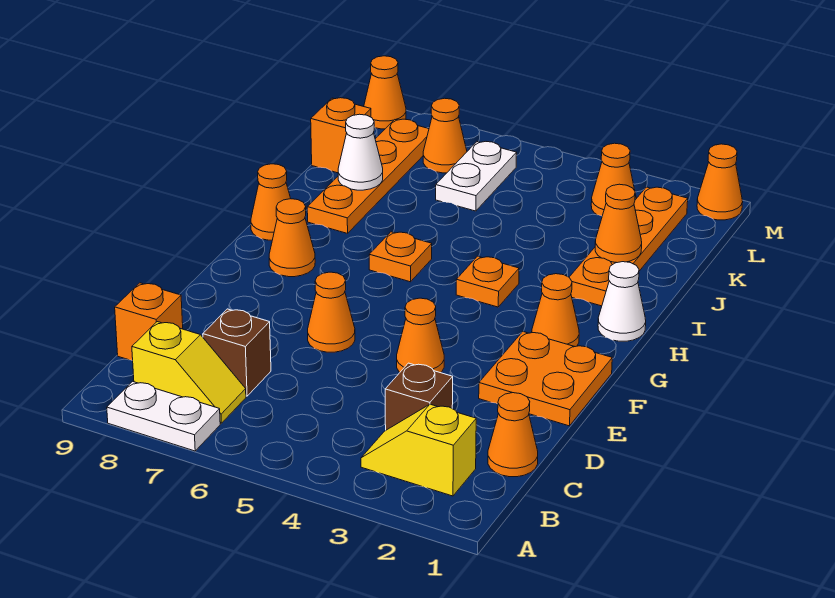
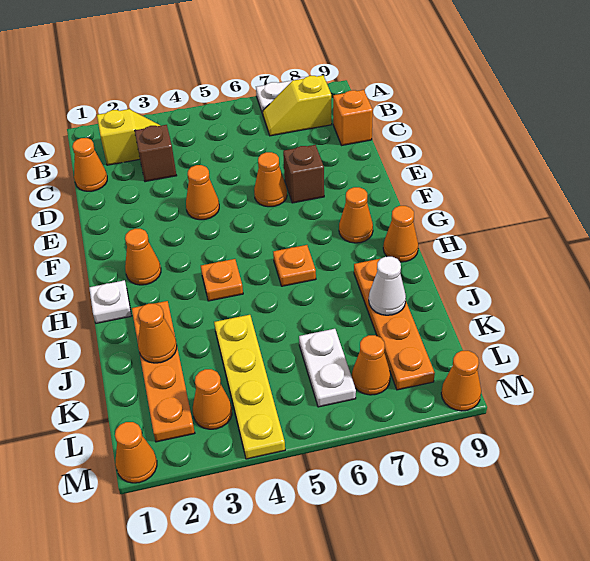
brown brick C7 level 1 -> brown brick E7 level 1
orange plate E1:F2 level 1 -> none
white cone H1 level 1 -> white plate H1 level 1
none -> yellow plate J4:M4 level 1
orange brick K9 level 1 -> none

